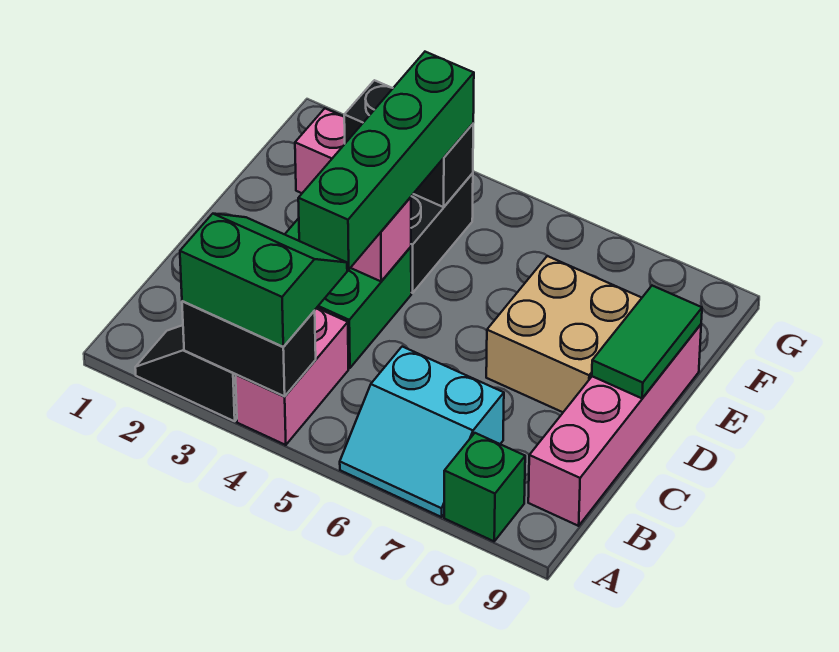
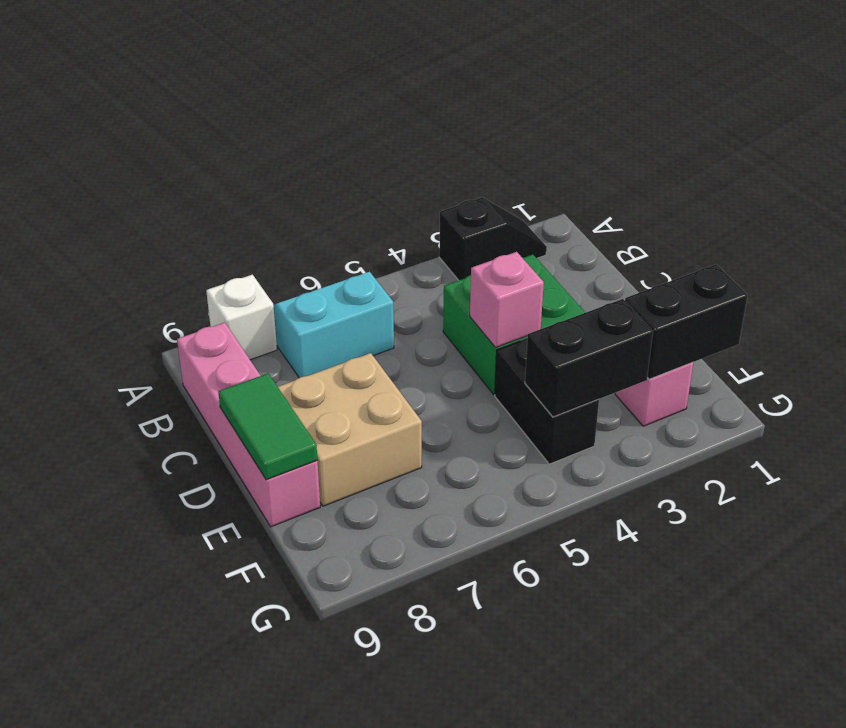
black brick A3:A4 level 2 -> black brick F1:F2 level 2
green slope A3:B4 level 3 top A -> none
pink brick A4:B4 level 1 -> none
green brick A8 level 1 -> white brick A8 level 1
green brick C4:F4 level 3 -> none

